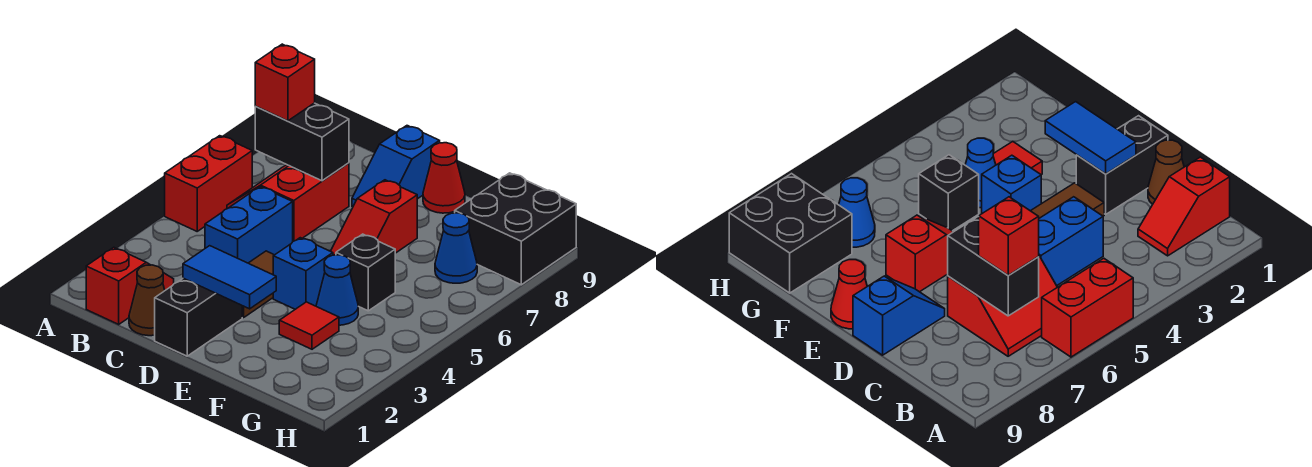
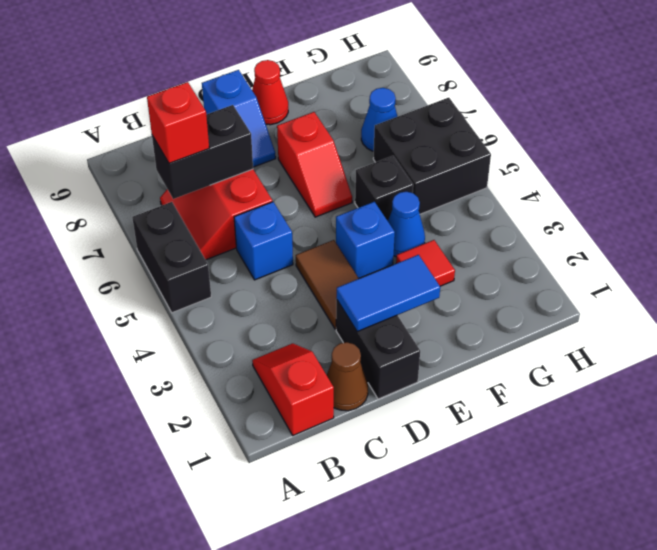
red brick A5:A6 level 1 -> black brick A5:A6 level 1
blue brick C4:C5 level 1 -> blue brick C5 level 1
black brick G8:H9 level 1 -> black brick G5:H6 level 1

